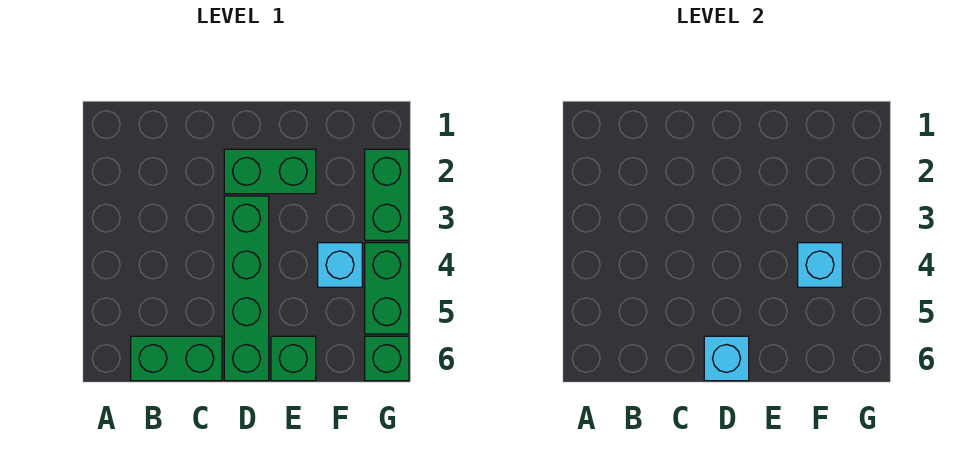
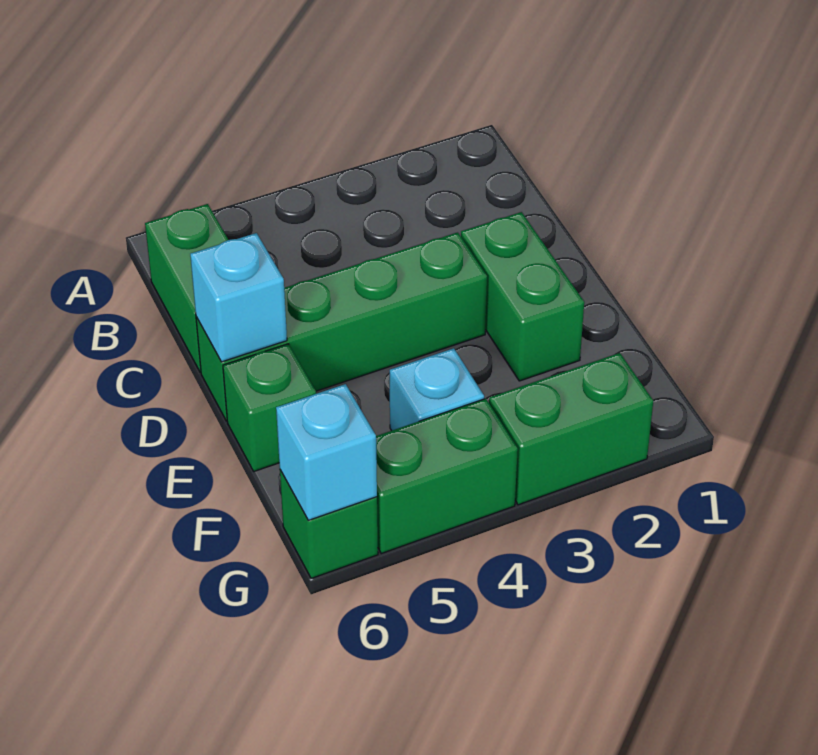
cyan brick F4 level 2 -> cyan brick G6 level 2

